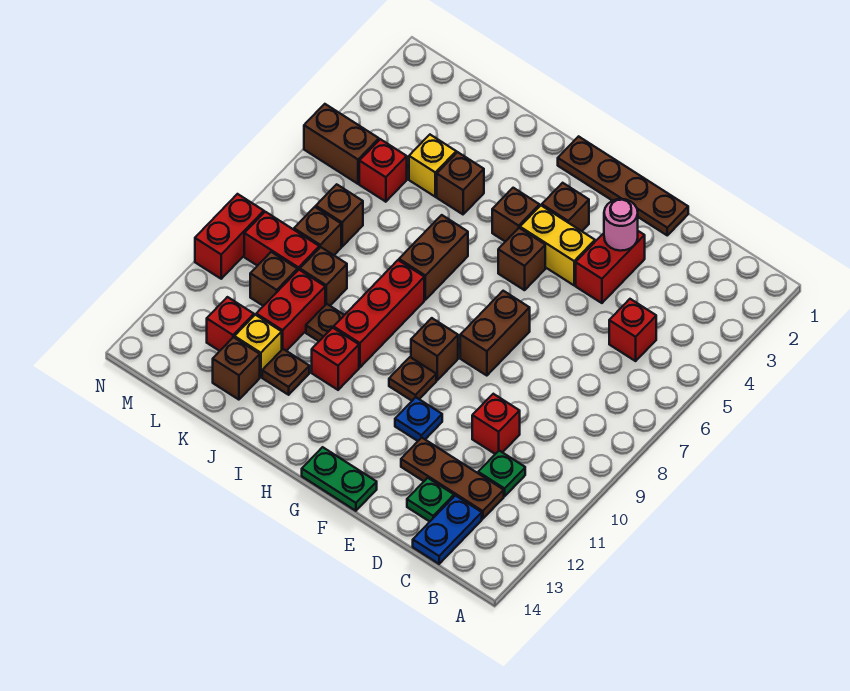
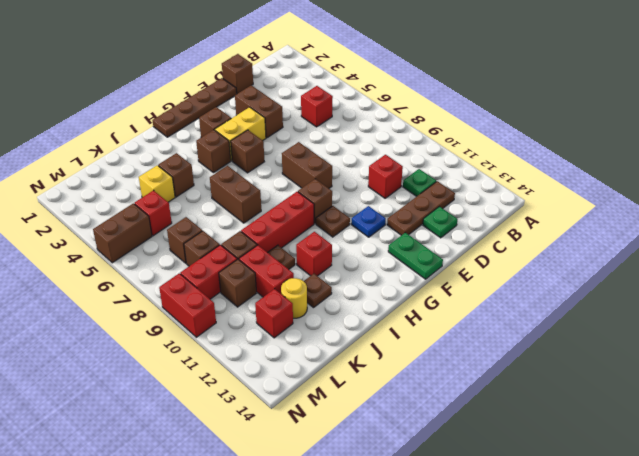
blue plate C13:C14 level 1 -> none
red brick E3:E4 level 1 -> brown brick E3:E4 level 1
pink round brick E3 level 2 -> none
green plate F14:G14 level 1 -> green plate F13:F14 level 1
red brick I8:I10 level 1 -> red brick H9:J9 level 1
yellow brick K12 level 1 -> yellow round brick K12 level 1
brown brick K13 level 1 -> brown brick D1 level 1

